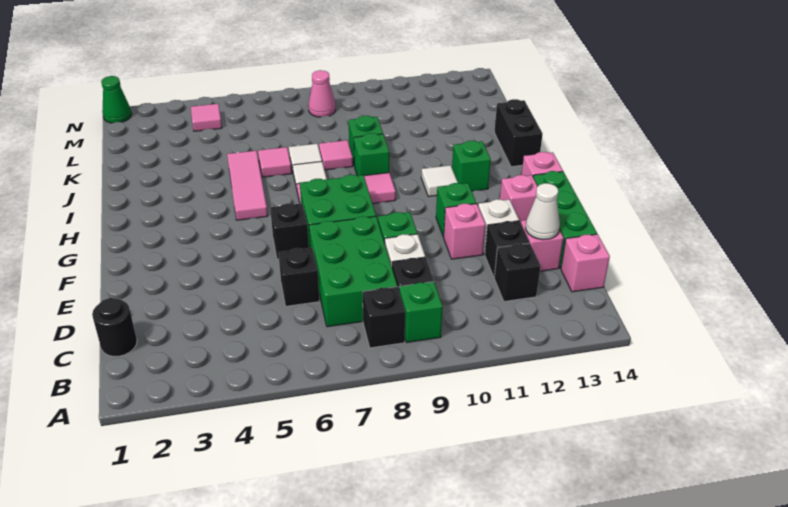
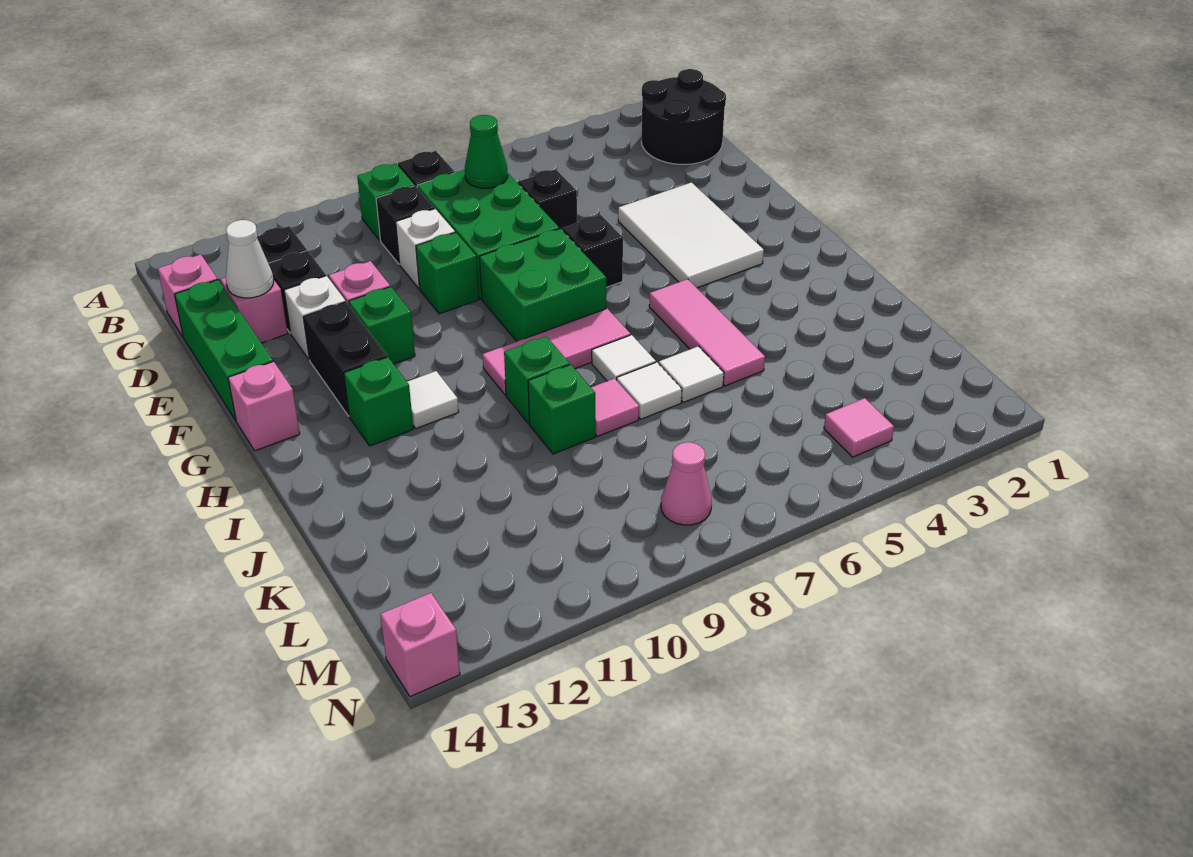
black round brick C1 level 1 -> black round brick B1:C2 level 1
none -> white tile E3:G4 level 1
pink brick F13 level 1 -> pink brick N14 level 1
black brick I14:J14 level 1 -> black brick F12:G12 level 1
pink tile J6 level 1 -> white tile J6 level 1
green cone N1 level 1 -> green cone C7 level 2

